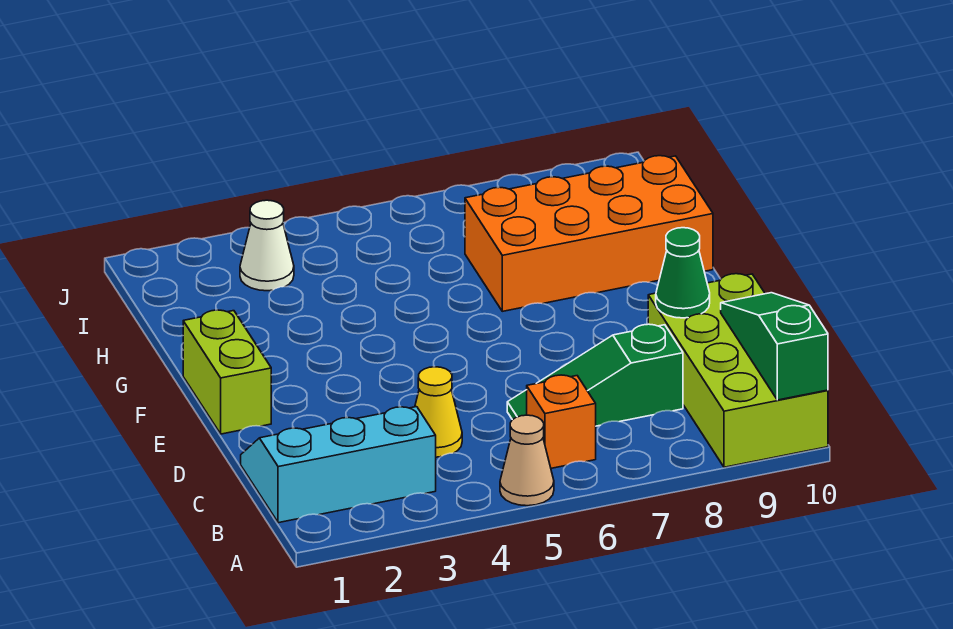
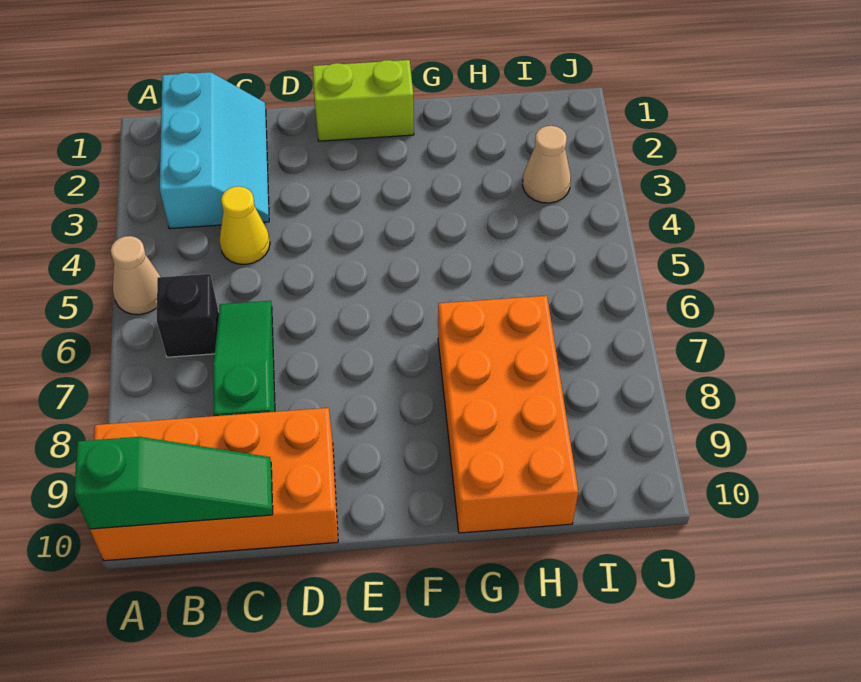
lime brick A9:D10 level 1 -> orange brick A9:D10 level 1
orange brick B6 level 1 -> black brick B6 level 1
green cone D9 level 2 -> none
white cone I3 level 1 -> tan cone I3 level 1

